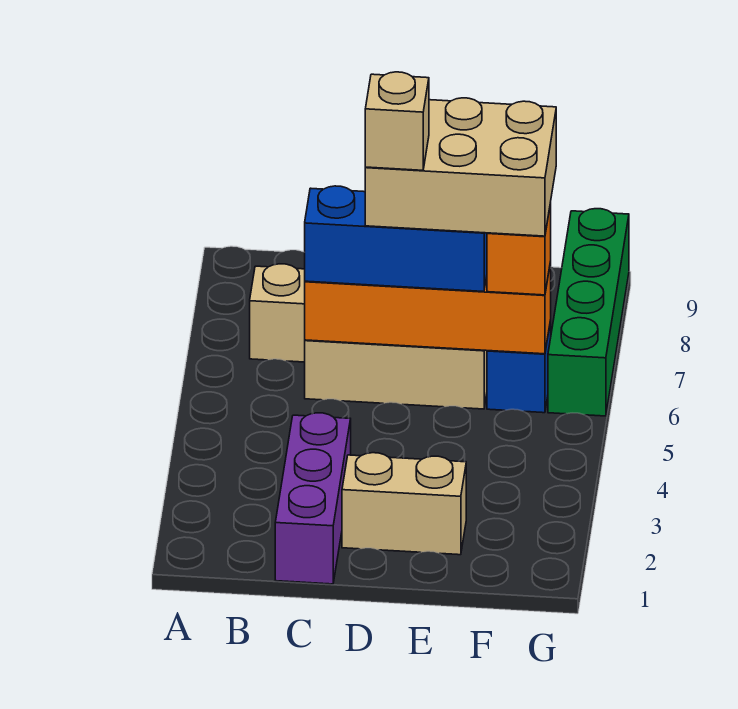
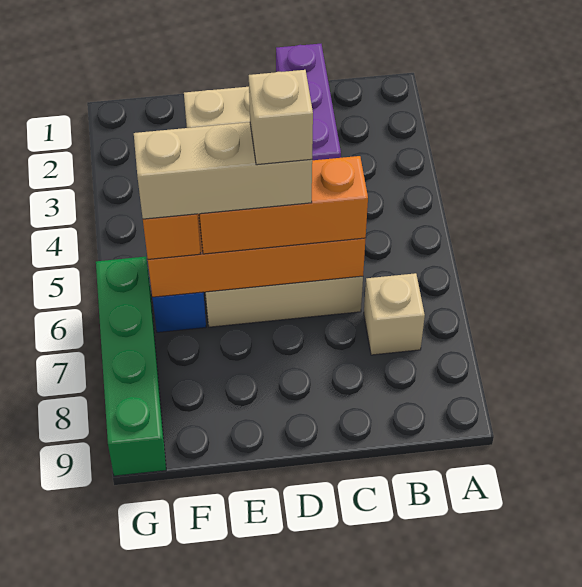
blue brick C6:E6 level 3 -> orange brick C6:E6 level 3
tan brick D6:F7 level 4 -> tan brick D6:F6 level 4

